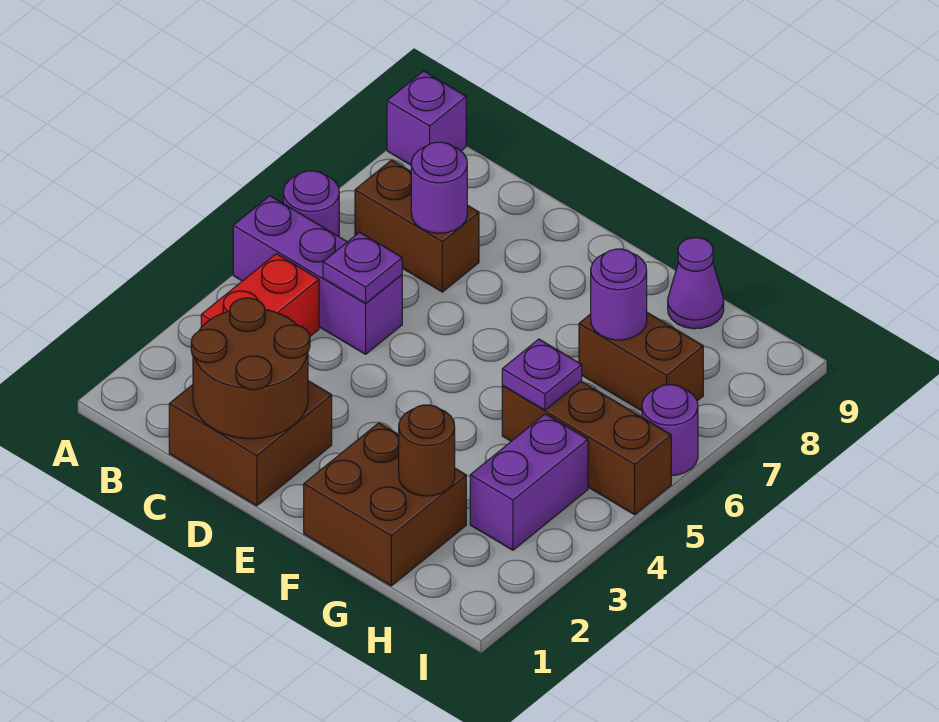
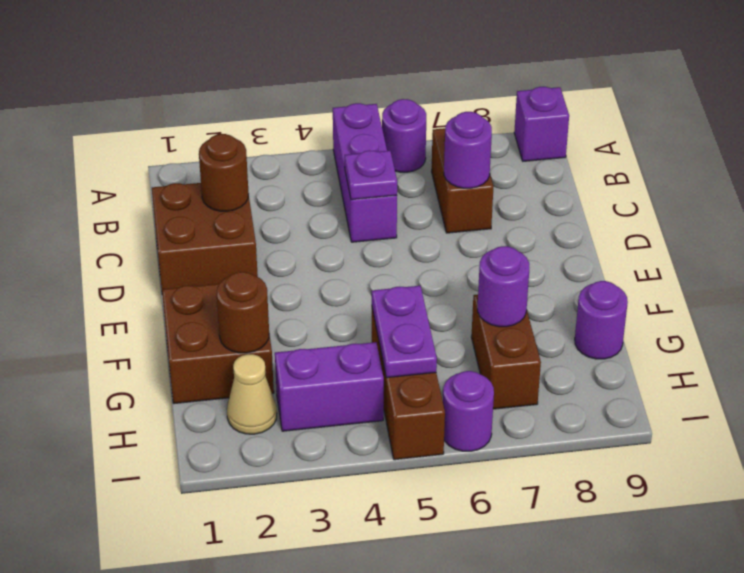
red brick B3:B4 level 1 -> none
brown round brick C1:D2 level 2 -> brown round brick C2 level 2
purple plate G5 level 2 -> purple plate G5:H5 level 2
purple cone G9 level 1 -> purple round brick G9 level 1
none -> tan cone H2 level 1

